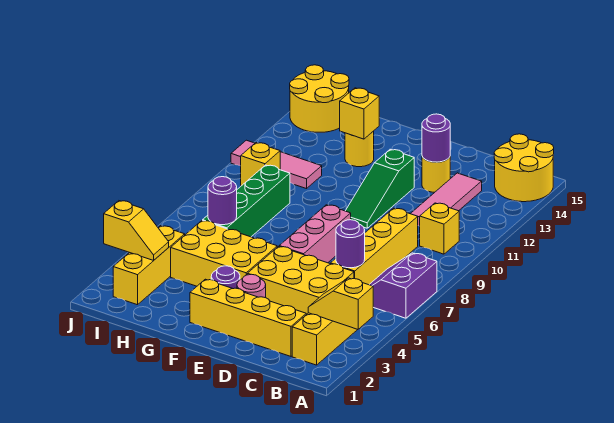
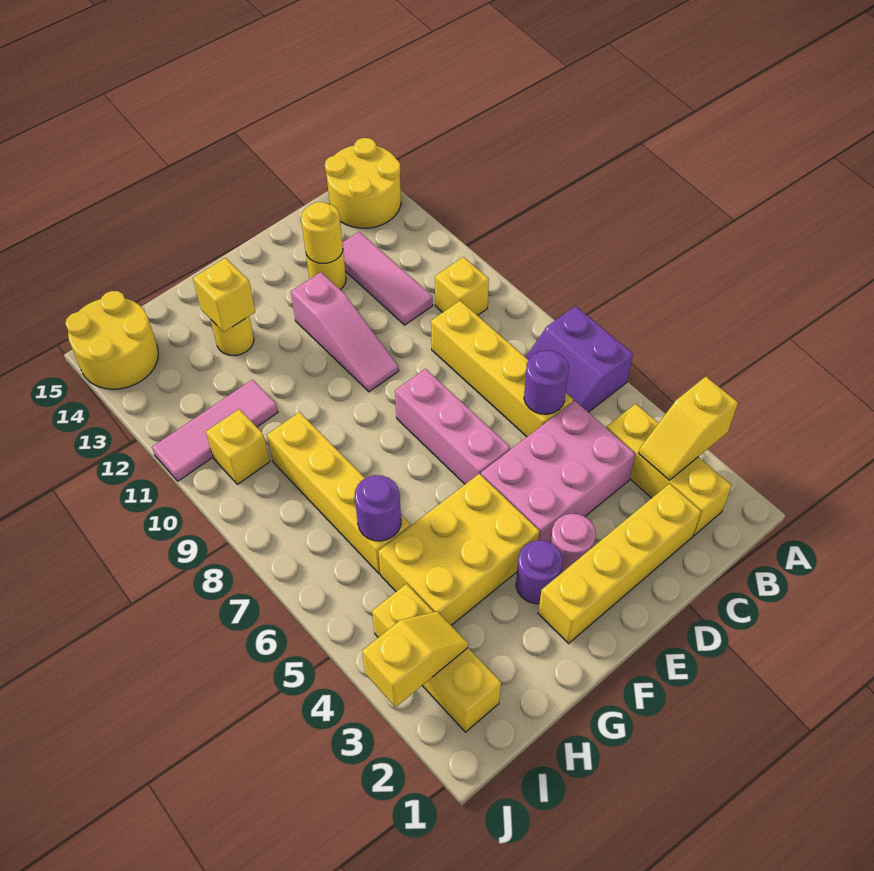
yellow brick C4:E5 level 1 -> pink brick C4:E5 level 1
purple round brick D13 level 2 -> yellow round brick D13 level 2
green slope E10:E12 level 1 top 12 -> pink slope E10:E12 level 1 top 12
green brick H6:H9 level 1 -> yellow brick H6:H9 level 1

